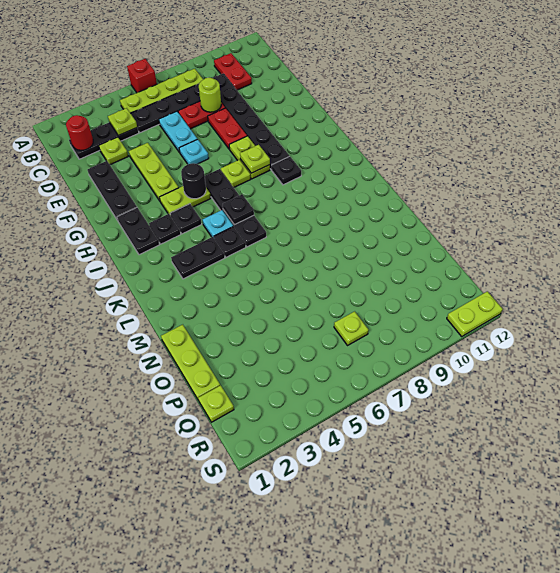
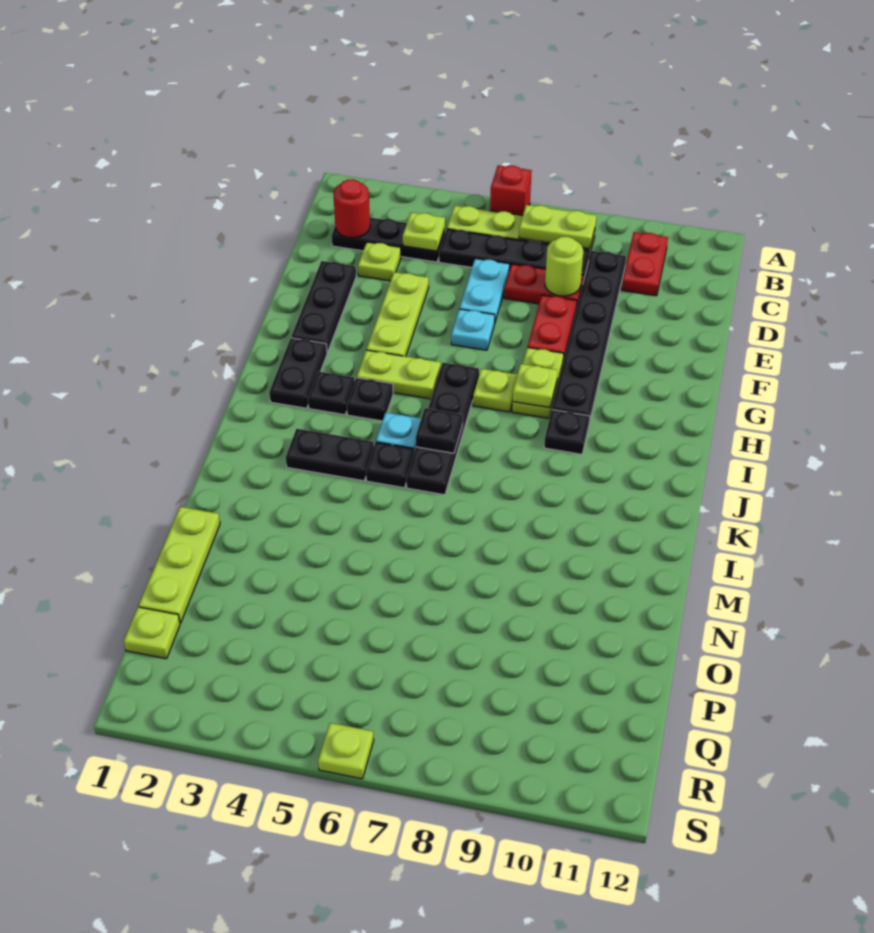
black round brick H5 level 2 -> none
lime plate Q7 level 1 -> lime plate S6 level 1
lime plate S11:S12 level 1 -> lime plate B7:B8 level 2

